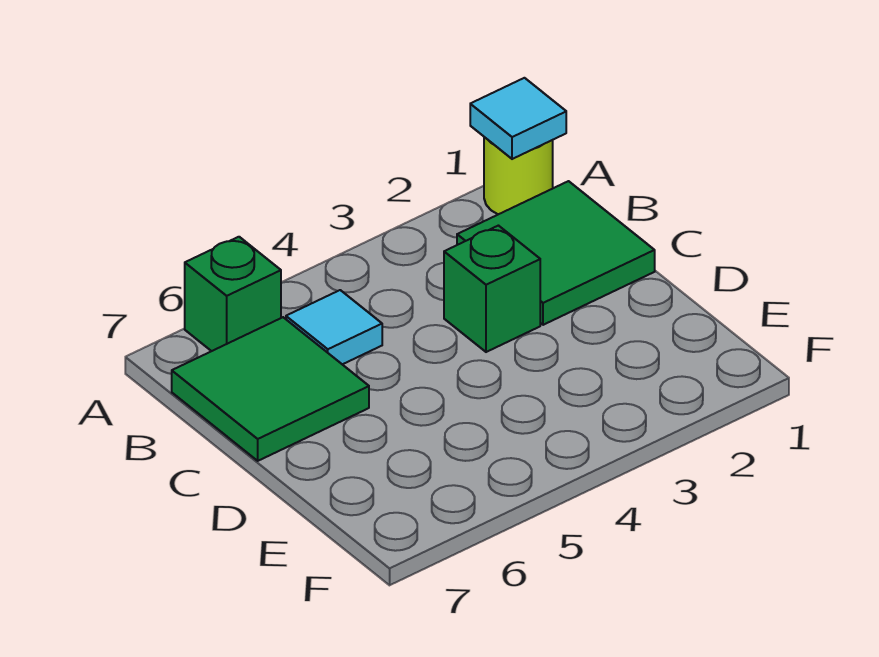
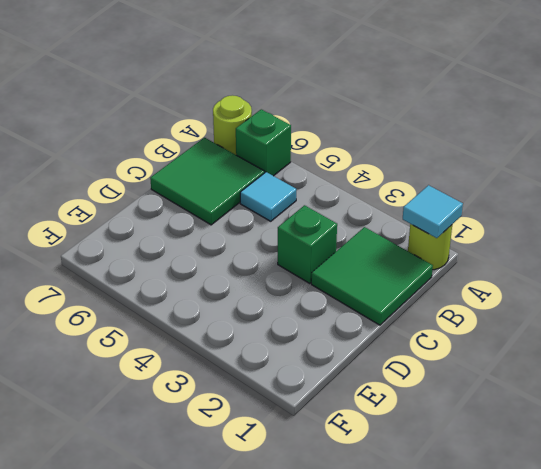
none -> lime round brick A7 level 1

